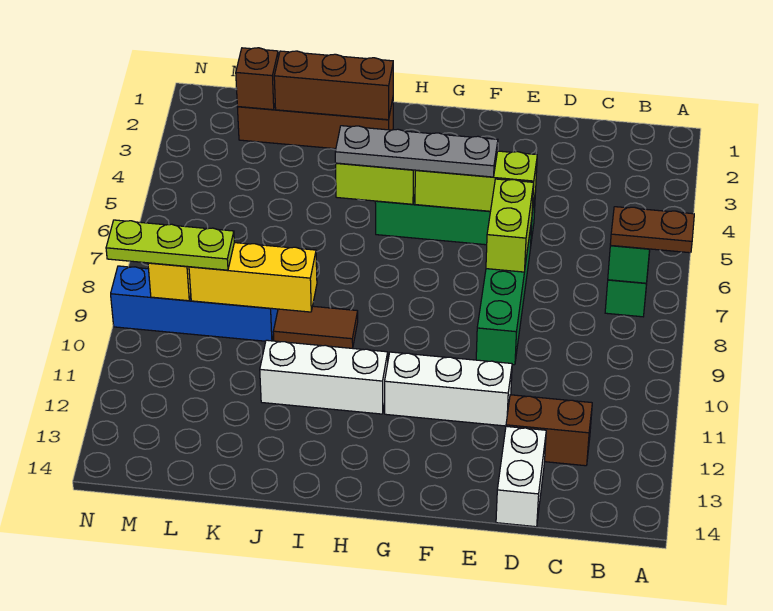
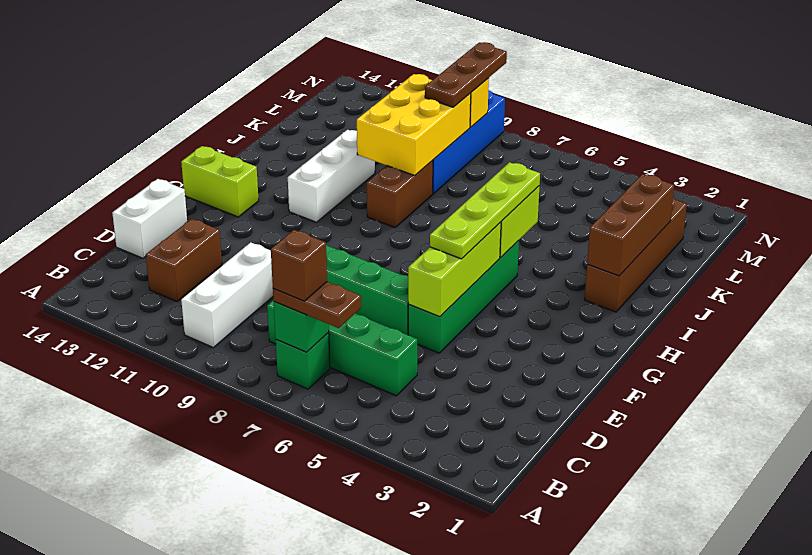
brown plate A7:B7 level 3 -> brown plate B6:B7 level 3
none -> green brick C5:C8 level 1
white brick D13:D14 level 1 -> white brick D14:E14 level 1
lime brick E6:E7 level 2 -> lime brick G13:G14 level 1
white brick E11:G11 level 1 -> white brick B10:D10 level 1
grey plate F5:I5 level 3 -> lime plate F5:I5 level 3
brown tile I9:J9 level 1 -> brown brick I9:J9 level 1
yellow brick J9:L9 level 2 -> yellow brick J9:L10 level 2
brown brick L2 level 2 -> brown brick B7 level 4
lime plate L9:N9 level 3 -> brown plate L9:N9 level 3

